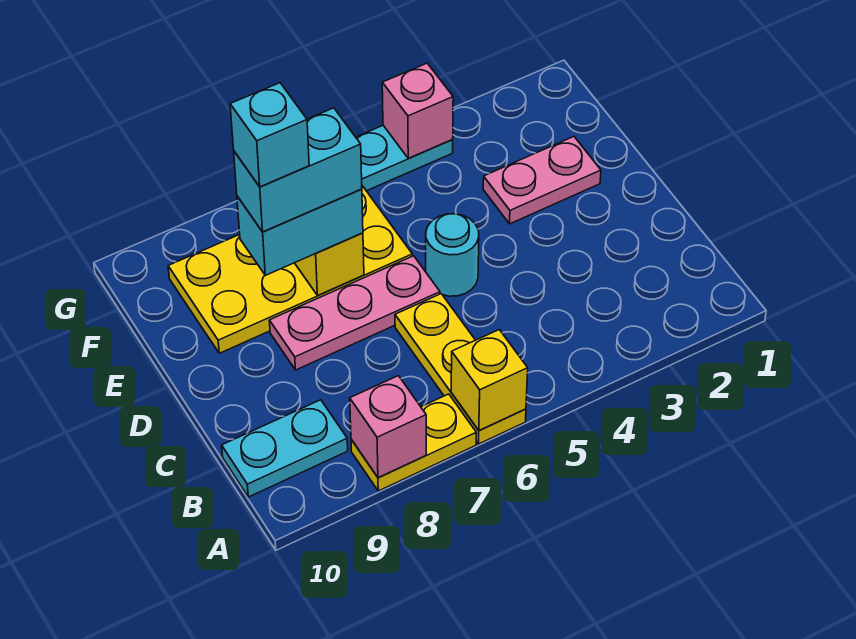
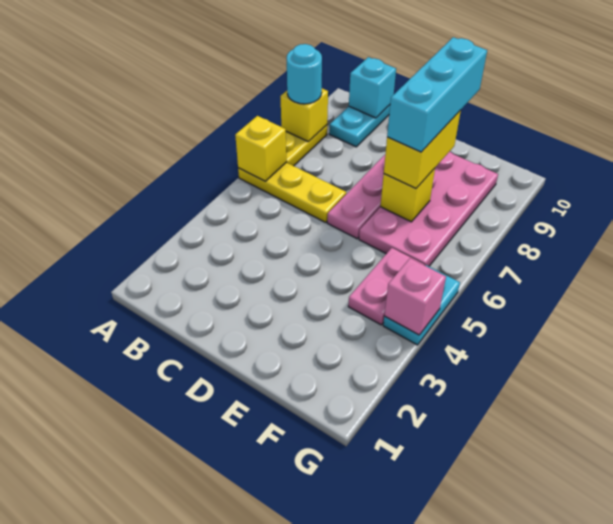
pink brick A8 level 2 -> yellow brick A8 level 2
cyan round brick D5 level 1 -> cyan round brick A8 level 3
pink plate E2:E3 level 1 -> pink plate F4:F5 level 1
yellow plate E6:F9 level 1 -> pink plate E6:F9 level 1
cyan brick E7:E8 level 3 -> yellow brick E7:E8 level 3
cyan brick E7:E8 level 4 -> cyan brick E7:E9 level 4
cyan brick E8 level 5 -> cyan brick B10 level 2

